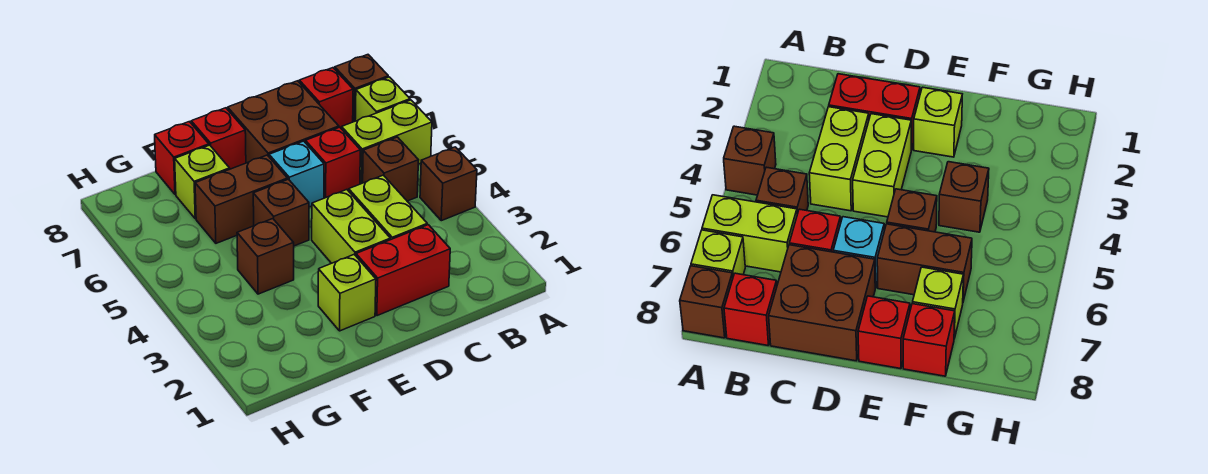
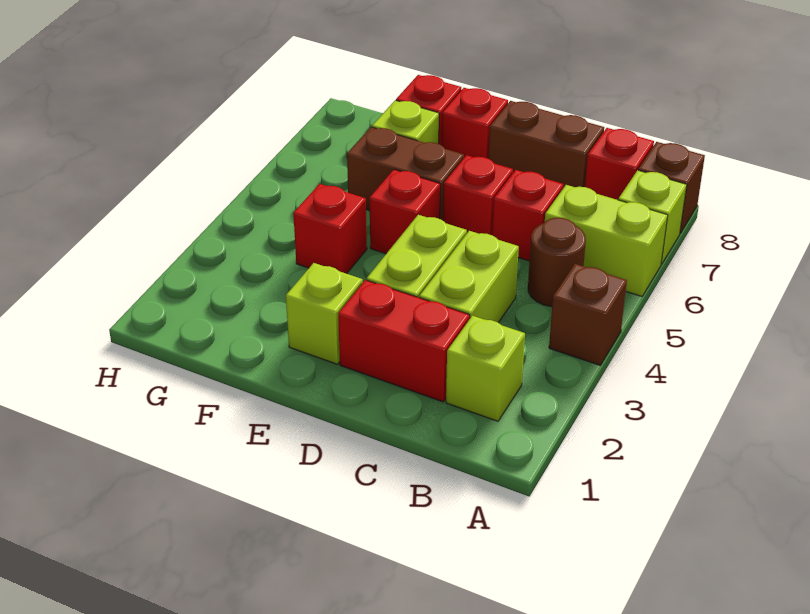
none -> lime brick B2 level 1
brown brick B5 level 1 -> brown round brick B5 level 1
brown brick C7:D8 level 1 -> brown brick C8:D8 level 1
cyan brick D6 level 1 -> red brick D6 level 1
brown brick E5 level 1 -> red brick E5 level 1
brown brick F4 level 1 -> red brick F4 level 1

